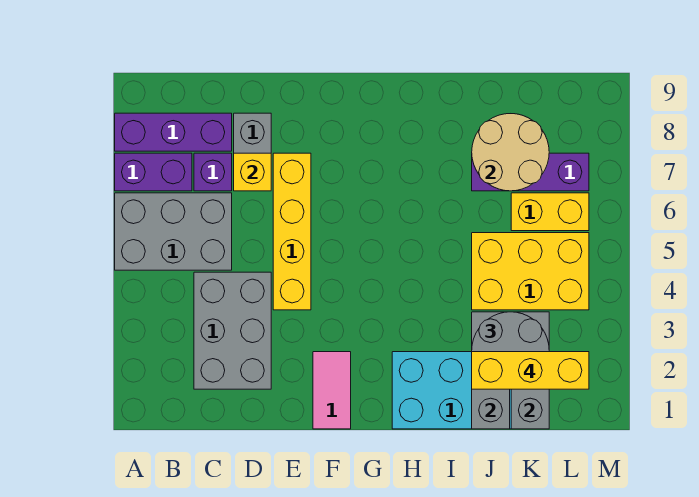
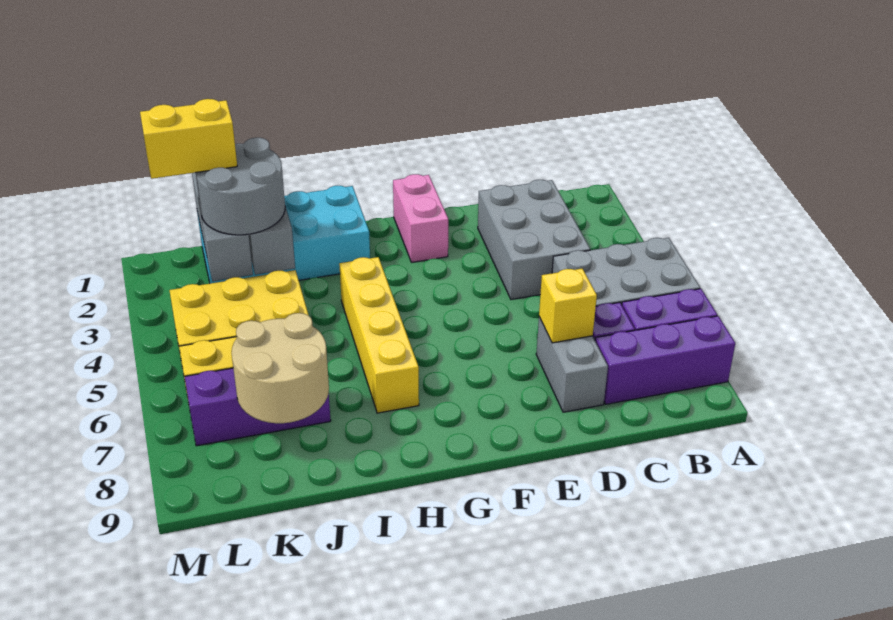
yellow brick E4:E7 level 1 -> yellow brick H4:H7 level 1
pink tile F1:F2 level 1 -> pink brick F1:F2 level 1
yellow brick J2:L2 level 4 -> yellow brick K2:L2 level 4

